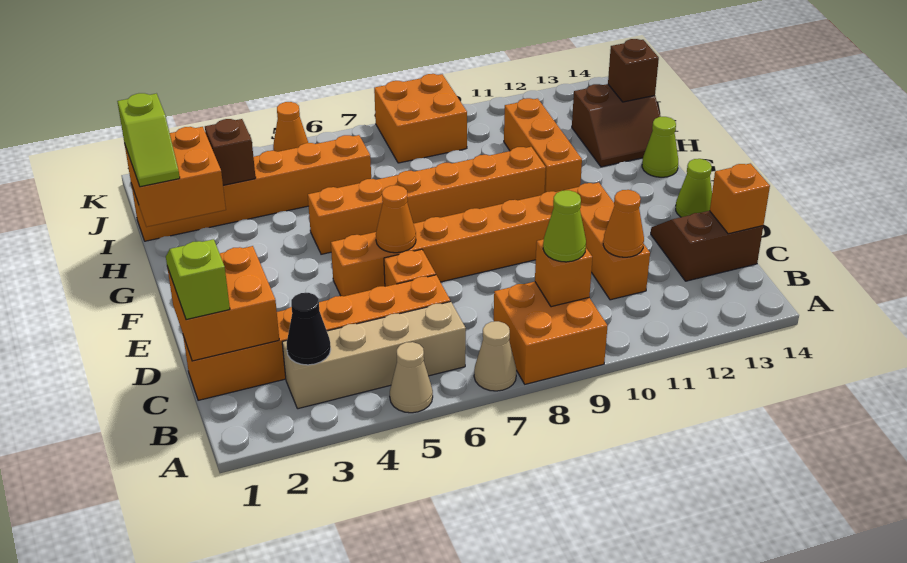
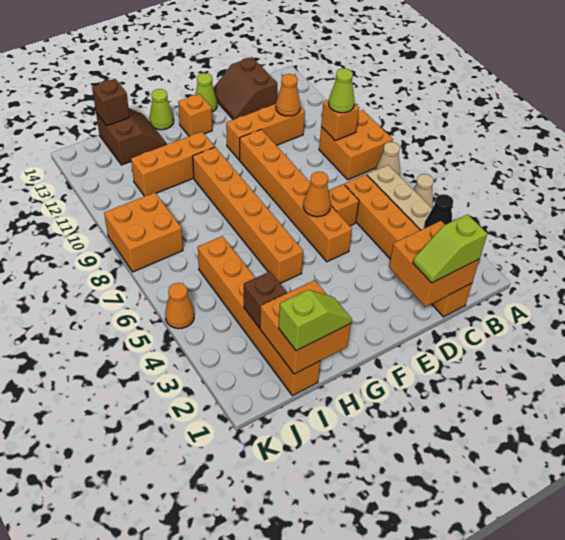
orange brick C14 level 2 -> orange brick F13 level 1

